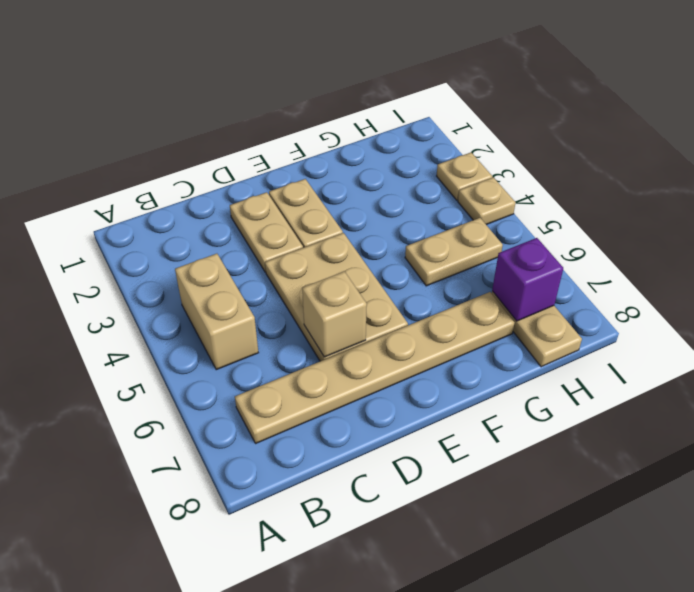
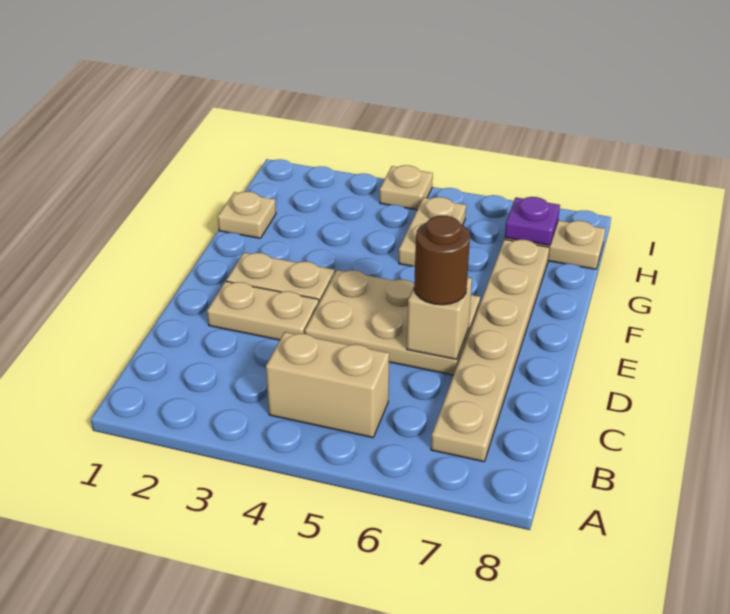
none -> brown round brick D6 level 3
purple brick H7 level 2 -> purple plate H7 level 2
tan plate I3 level 1 -> tan plate G1 level 1

